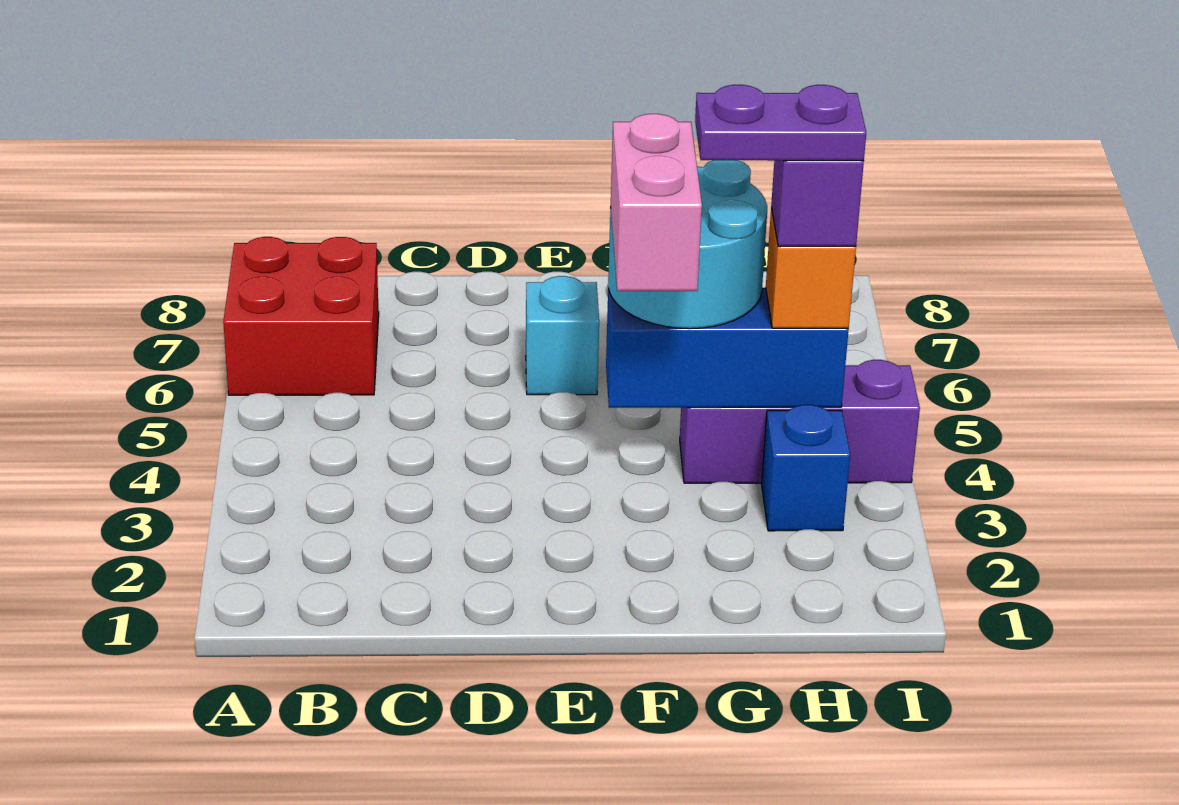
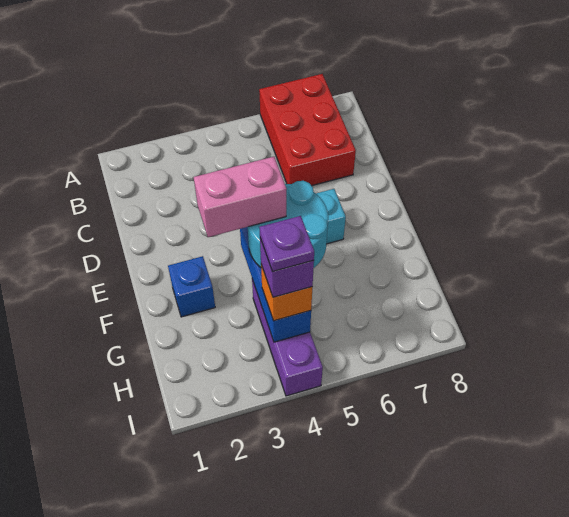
red brick A6:B7 level 1 -> red brick A6:C7 level 1
purple plate G4:H4 level 5 -> purple plate H4 level 5
blue brick H3 level 1 -> blue brick F2 level 1

